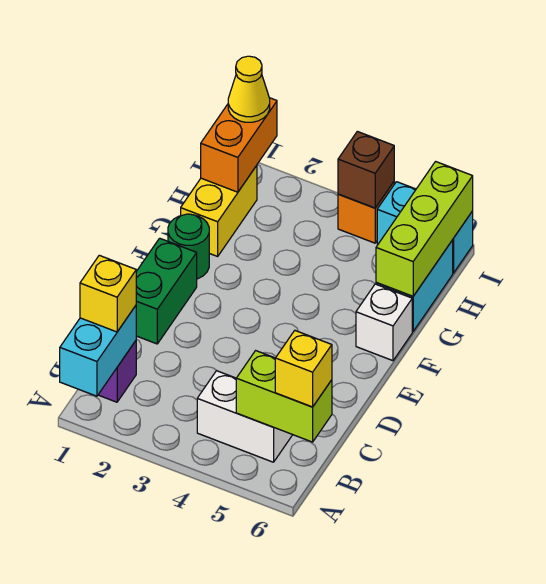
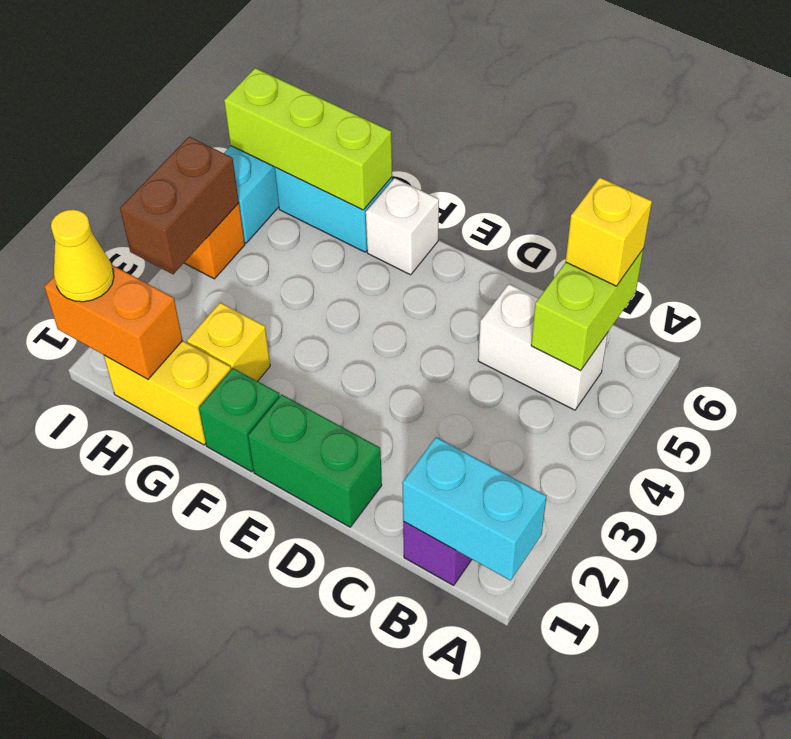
yellow brick B1 level 3 -> yellow brick G2 level 1
white brick B4:B5 level 1 -> white brick B5:C5 level 1
green round brick F1 level 1 -> green brick F1 level 1
brown brick I4 level 2 -> brown brick I3:I4 level 2

